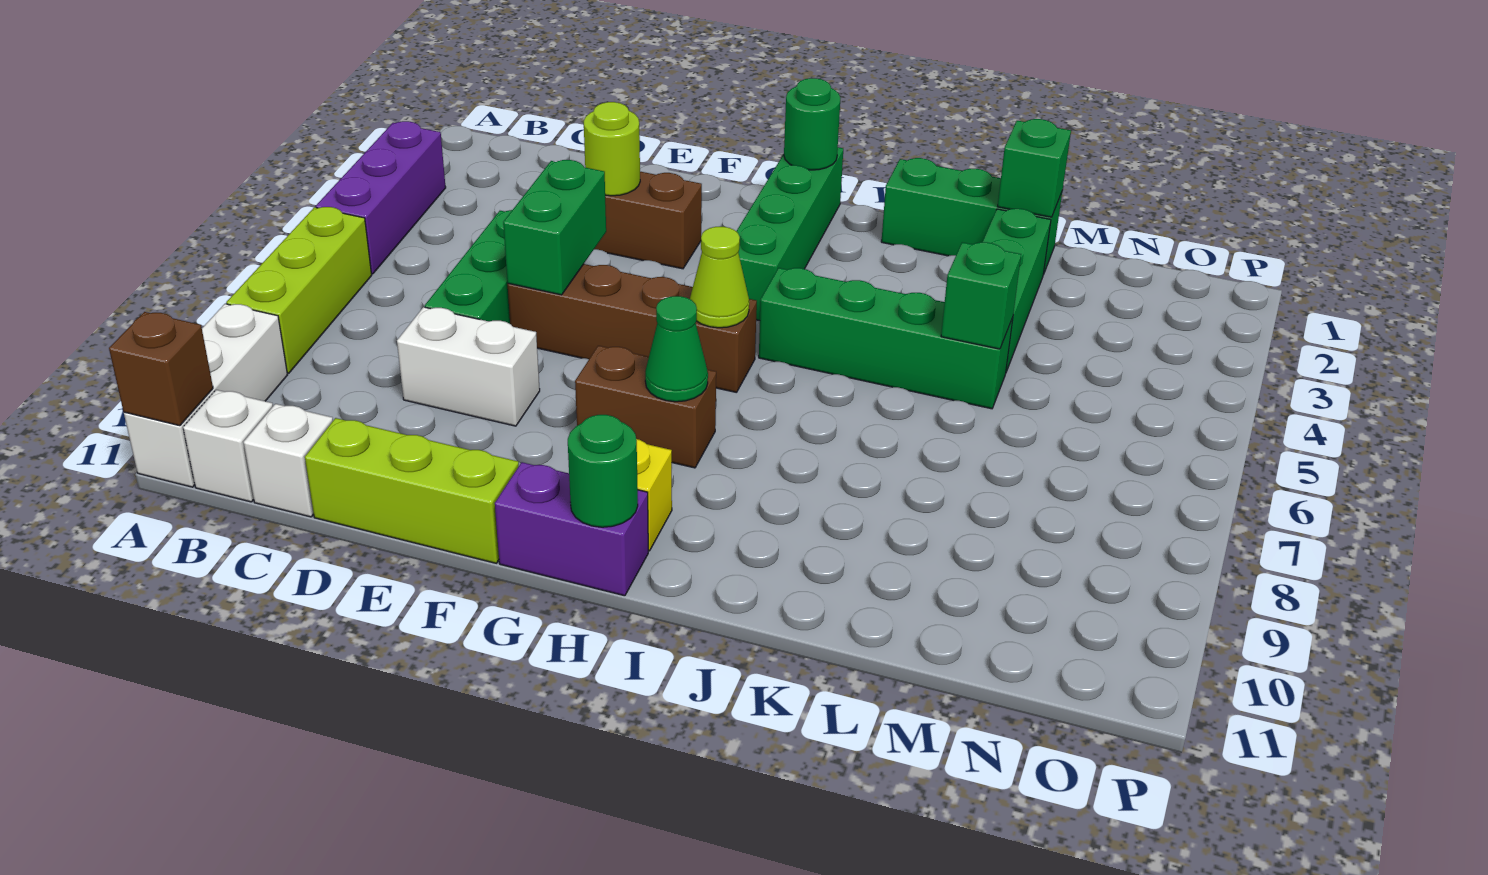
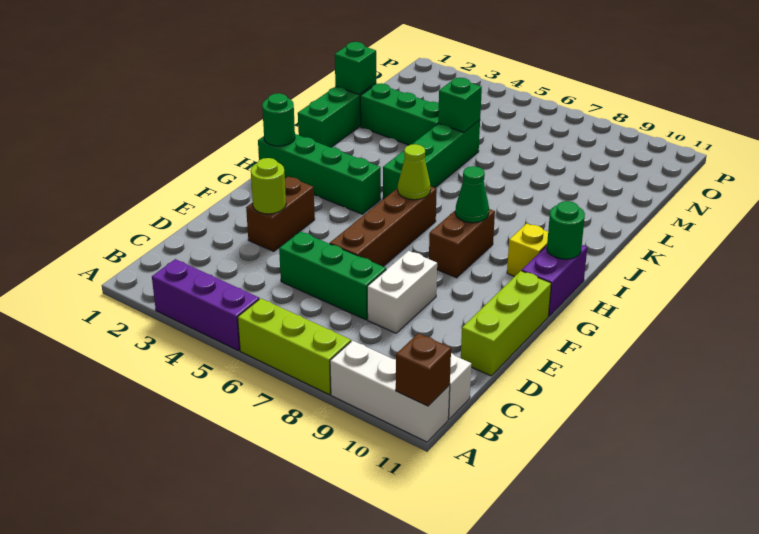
white brick C11 level 1 -> none
green brick E5:E6 level 2 -> none

